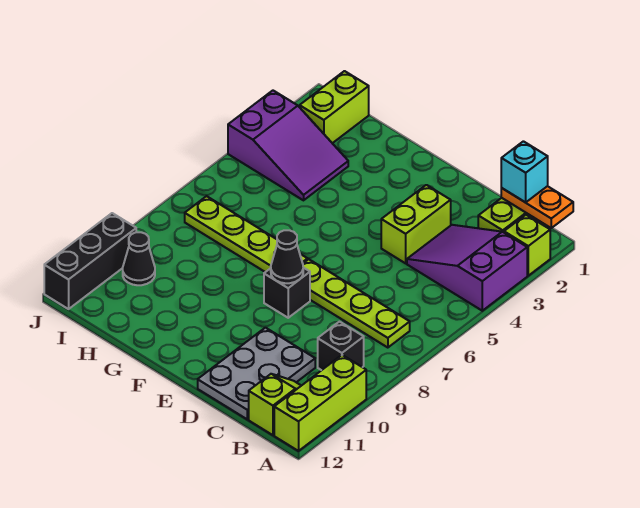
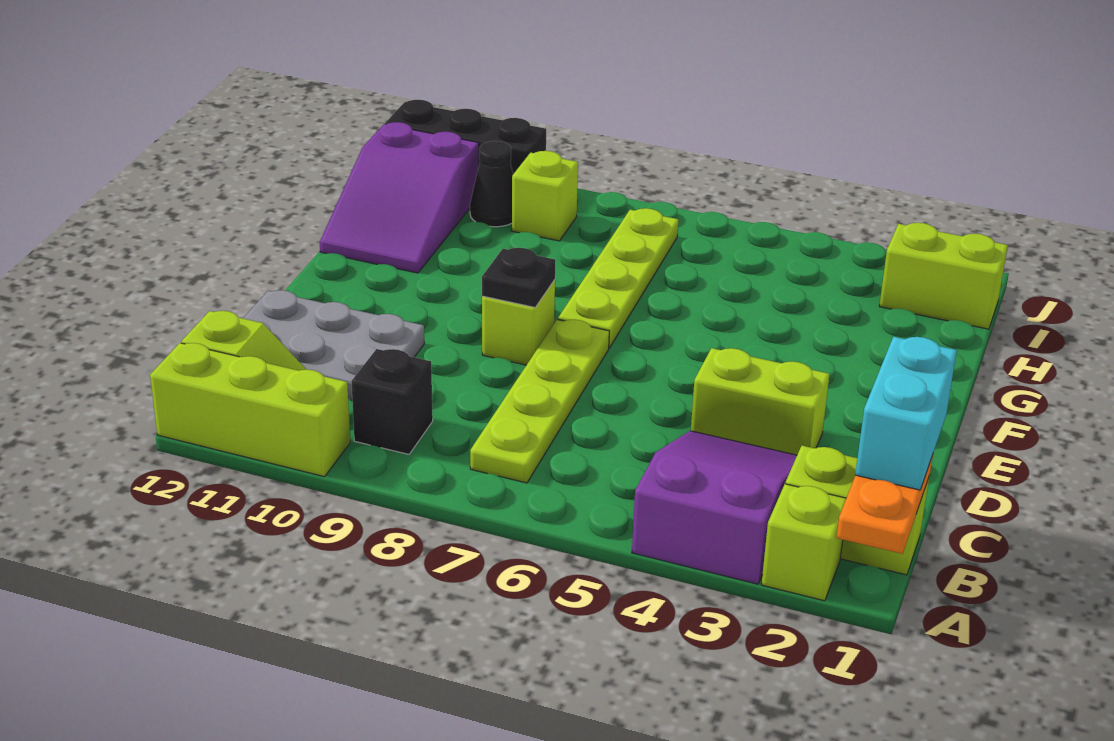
cyan brick B1 level 3 -> cyan brick B1:C1 level 3
black brick E8 level 1 -> lime brick E8 level 1
black cone E8 level 2 -> black plate E8 level 2
purple slope H3:J4 level 1 top J -> purple slope G11:I12 level 1 top I
none -> lime brick I9 level 1

